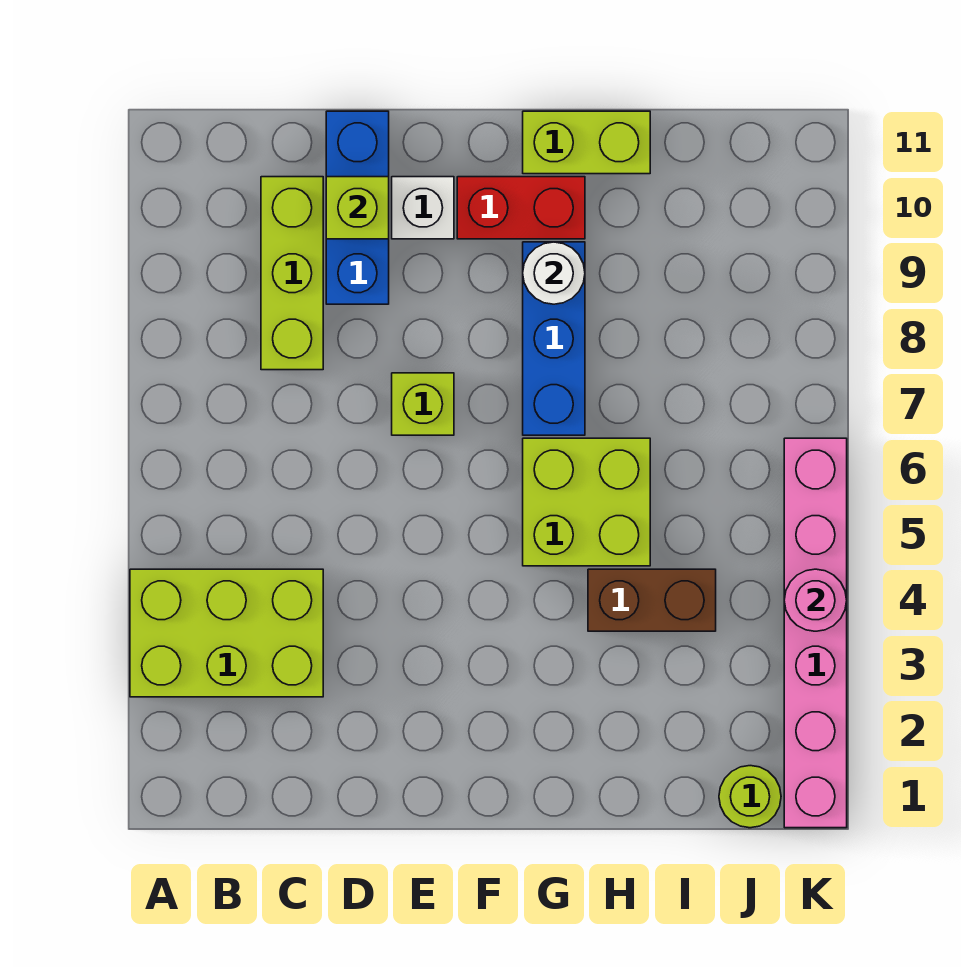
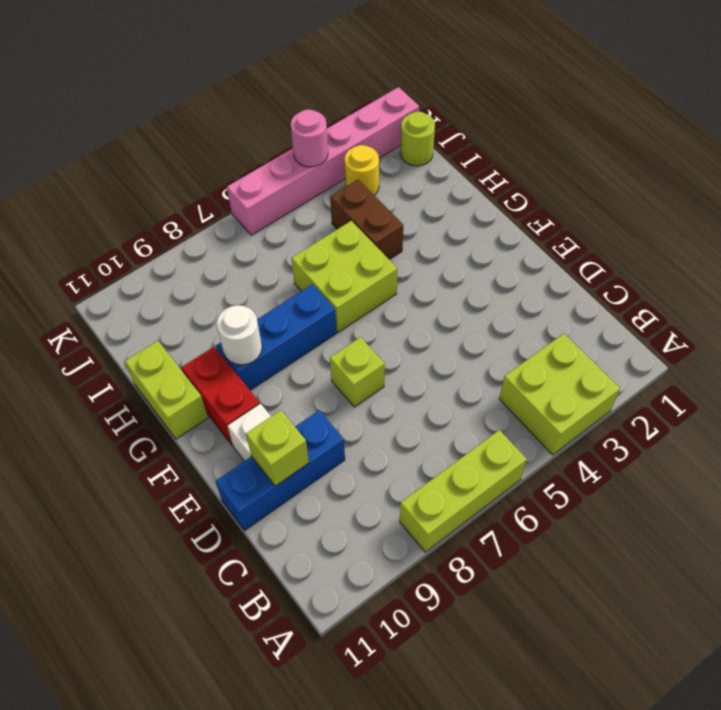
lime brick A3:C4 level 1 -> lime brick A3:B4 level 1
lime brick C8:C10 level 1 -> lime brick A6:A8 level 1
none -> yellow round brick J3 level 1

